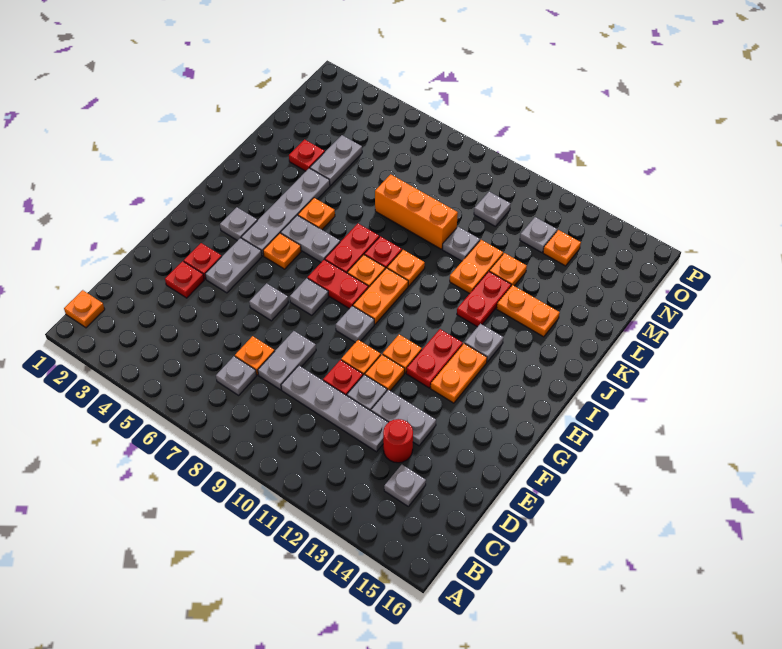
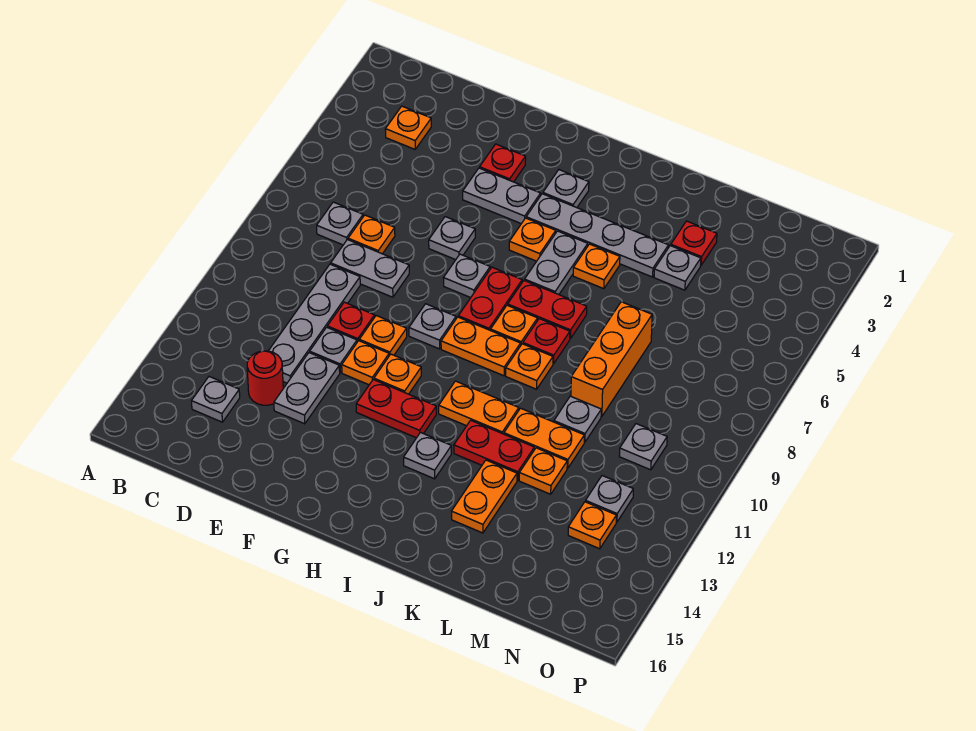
orange plate B1 level 1 -> orange plate C3 level 1
red plate E3 level 1 -> none
orange plate G13:H13 level 1 -> orange plate I11:J11 level 1
grey plate L4:M4 level 1 -> grey plate L4 level 1

